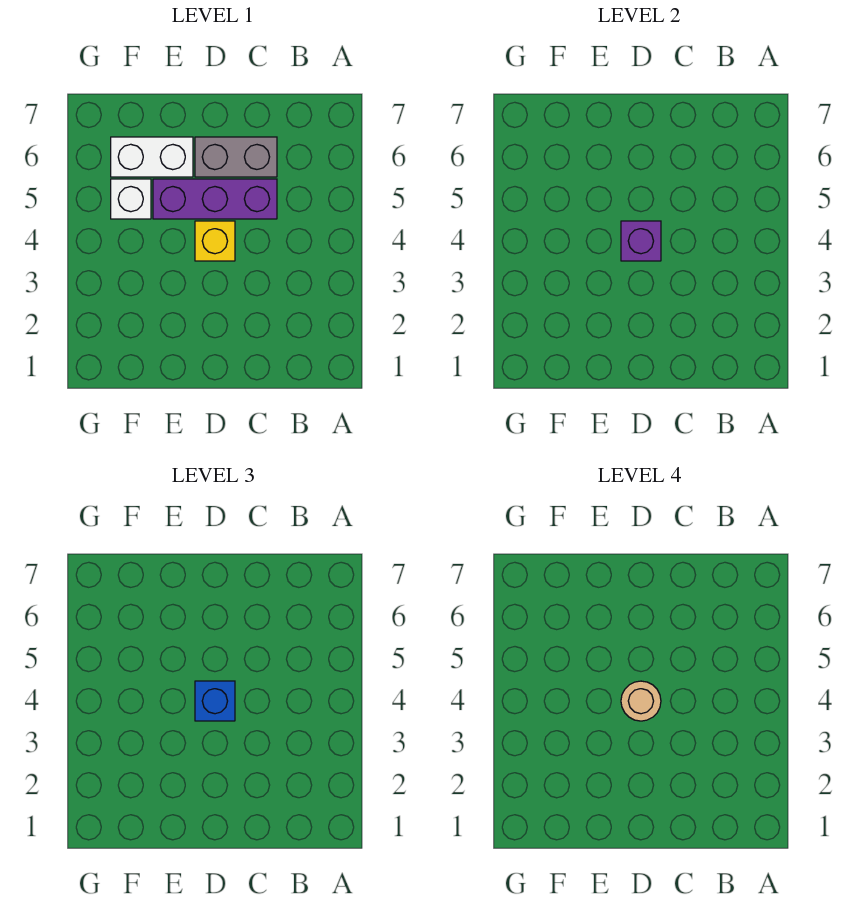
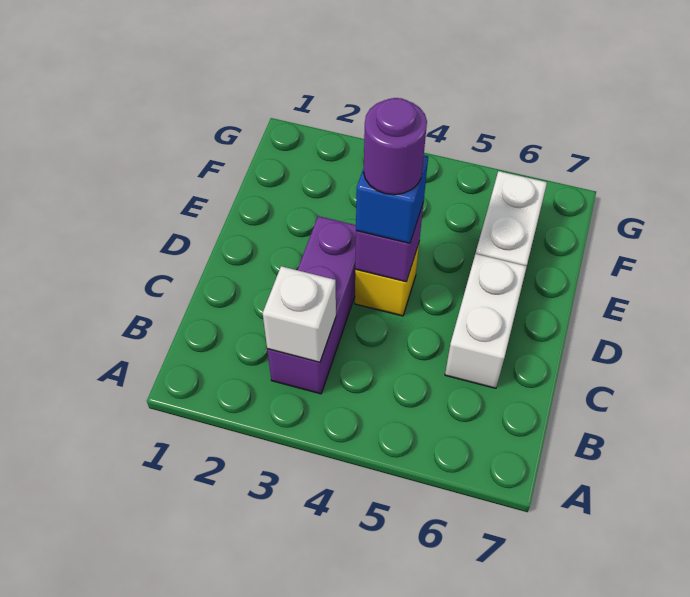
purple brick C5:E5 level 1 -> purple brick B3:D3 level 1
grey brick C6:D6 level 1 -> white brick C6:D6 level 1
tan round brick D4 level 4 -> purple round brick D4 level 4
white brick F5 level 1 -> white brick B3 level 2

